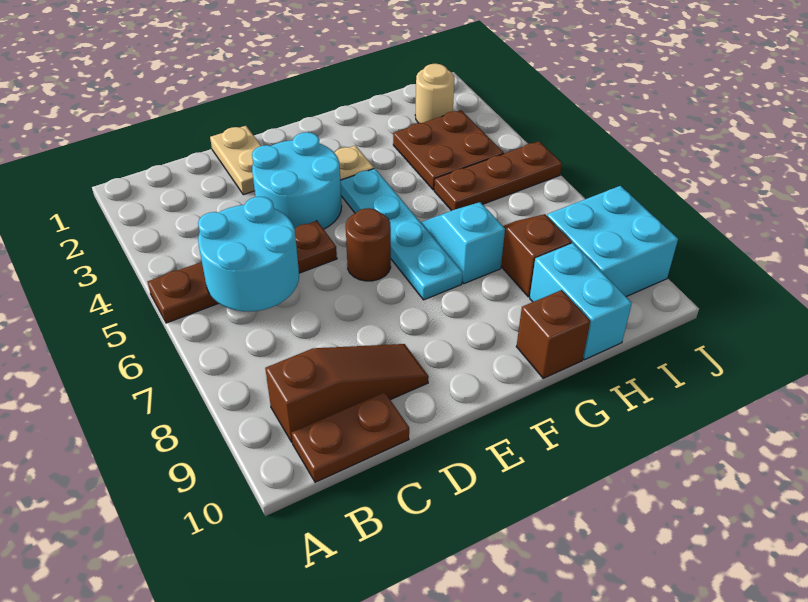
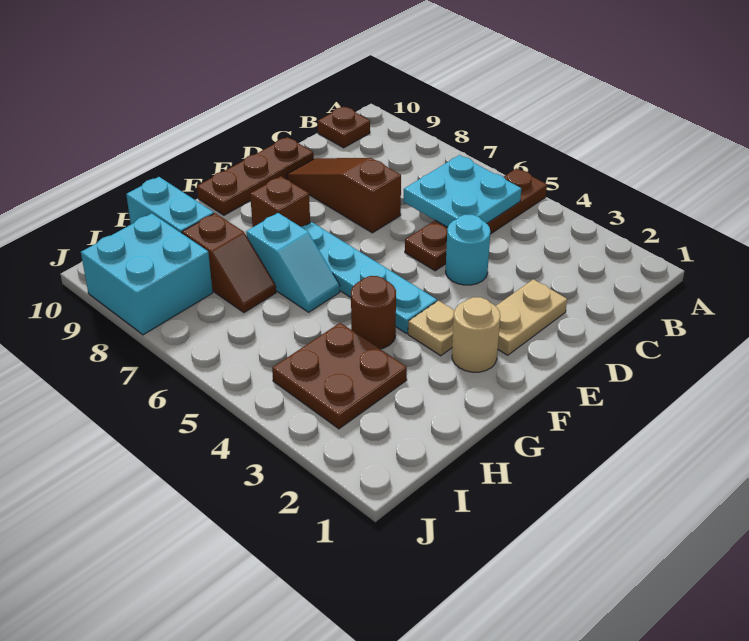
cyan round brick B5:C6 level 2 -> cyan plate B5:C6 level 2
brown slope B9:D9 level 1 top B -> brown slope D7:D9 level 1 top 7
brown plate B10:C10 level 1 -> brown plate B10 level 1
tan plate D1:D2 level 1 -> tan plate D2:E2 level 1
cyan round brick D3:E4 level 1 -> cyan round brick D4 level 1
brown round brick E6 level 1 -> brown round brick G4 level 1
brown brick G10 level 1 -> brown brick F8 level 1
brown plate H5:J5 level 1 -> brown plate D10:F10 level 1
tan round brick I2 level 1 -> tan round brick F2 level 1

